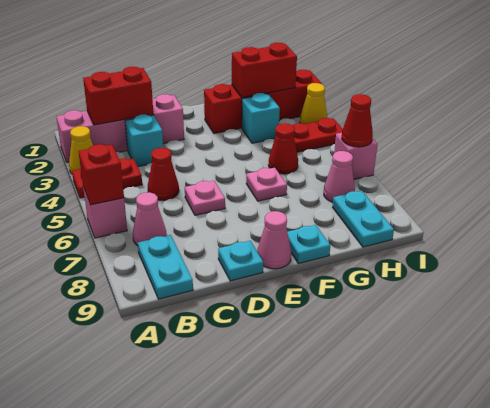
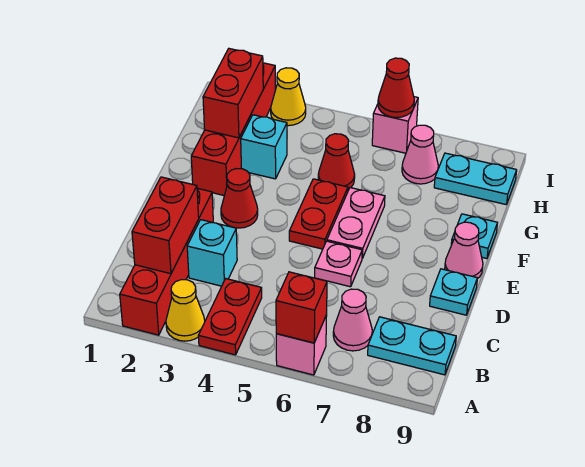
pink brick A2:D2 level 1 -> red brick A2:D2 level 1
red cone C5 level 1 -> red cone E3 level 1
pink plate F6 level 1 -> pink plate E6:F6 level 1
red plate H4:I4 level 1 -> red plate E5:F5 level 1

